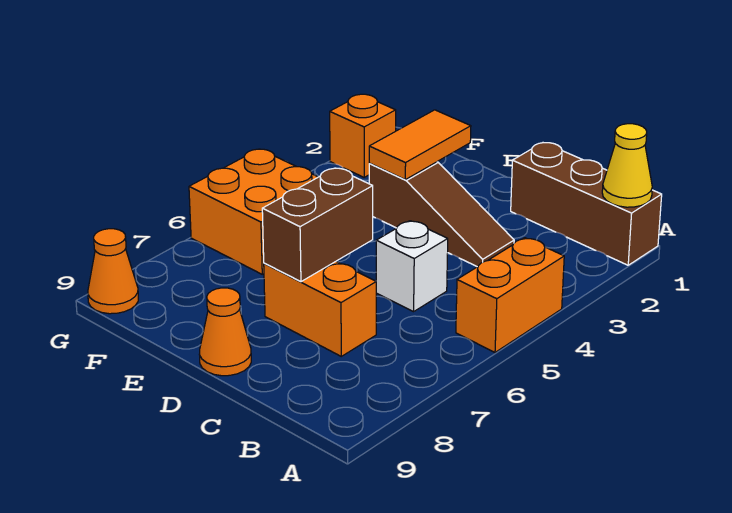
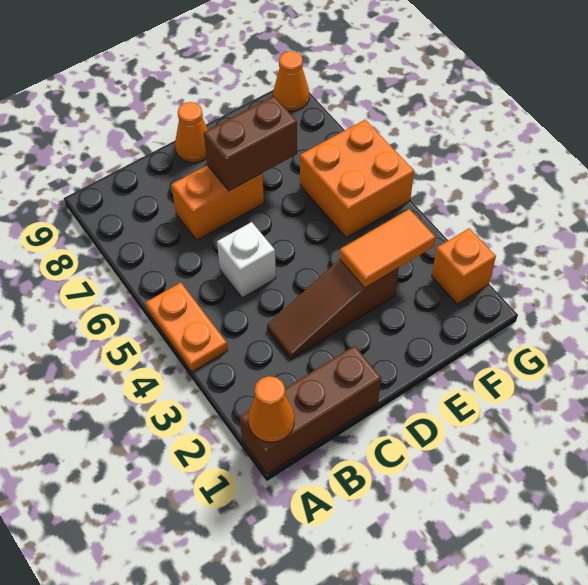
yellow cone A1 level 2 -> orange cone A1 level 2
orange brick A4:A5 level 1 -> orange plate A4:A5 level 1
brown brick D6:D7 level 2 -> brown brick D7:E7 level 2
orange tile E2:E3 level 2 -> orange tile E3:F3 level 2

